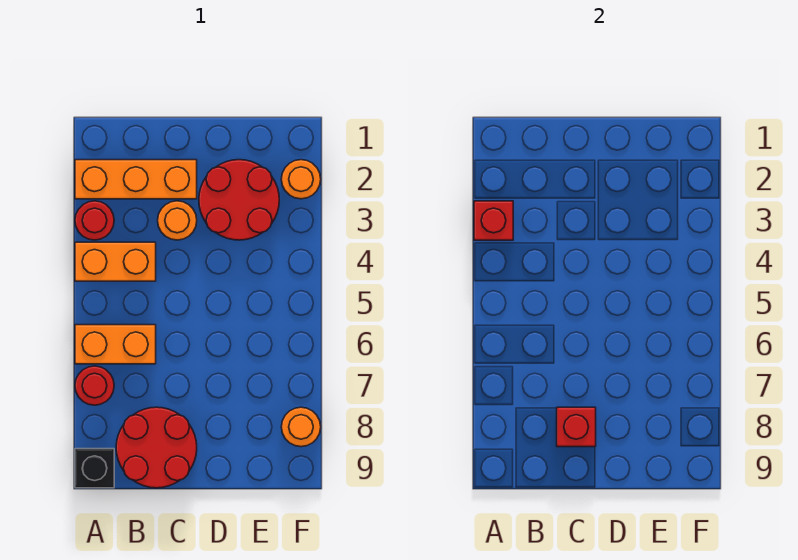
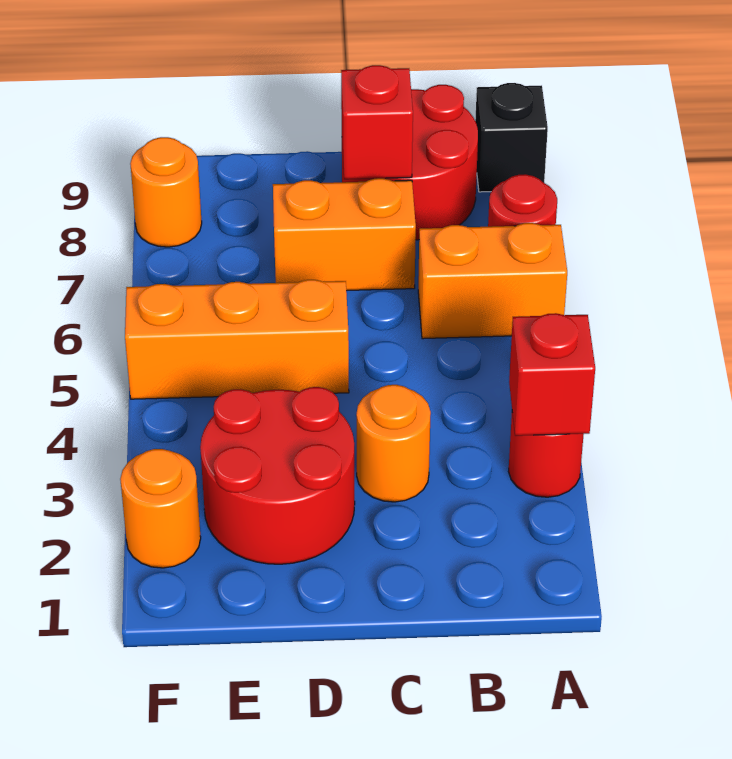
orange brick A2:C2 level 1 -> orange brick D5:F5 level 1
orange brick A4:B4 level 1 -> orange brick C7:D7 level 1

